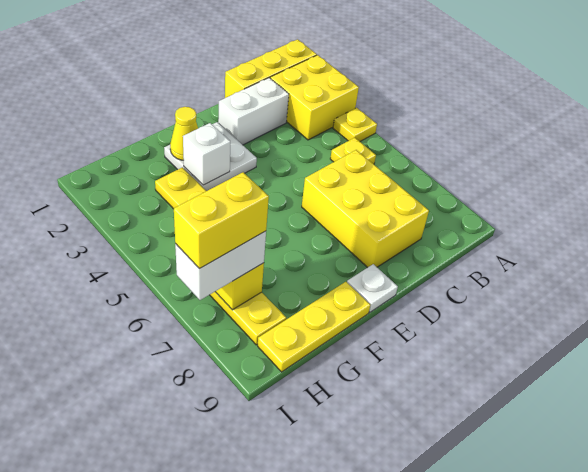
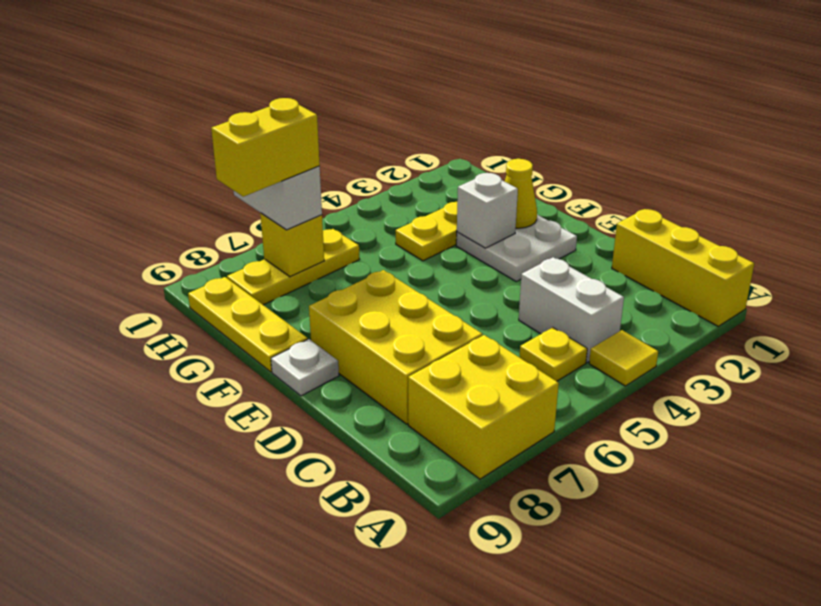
yellow brick A2:B3 level 1 -> yellow brick A7:B8 level 1
yellow plate A4 level 1 -> yellow tile A4 level 1
white brick C2:D2 level 1 -> white brick B4:C4 level 1
yellow brick C6:D8 level 1 -> yellow brick C7:E8 level 1
yellow brick H7:I7 level 4 -> yellow brick H7:H8 level 4

